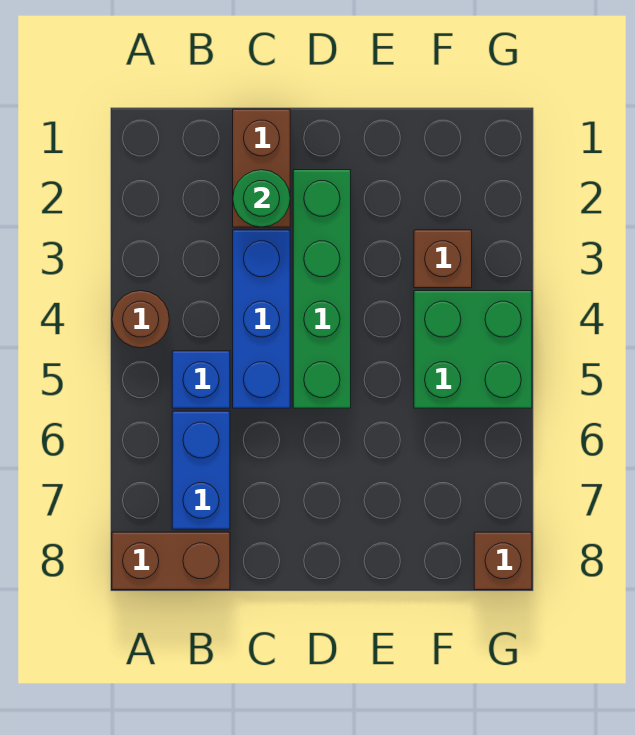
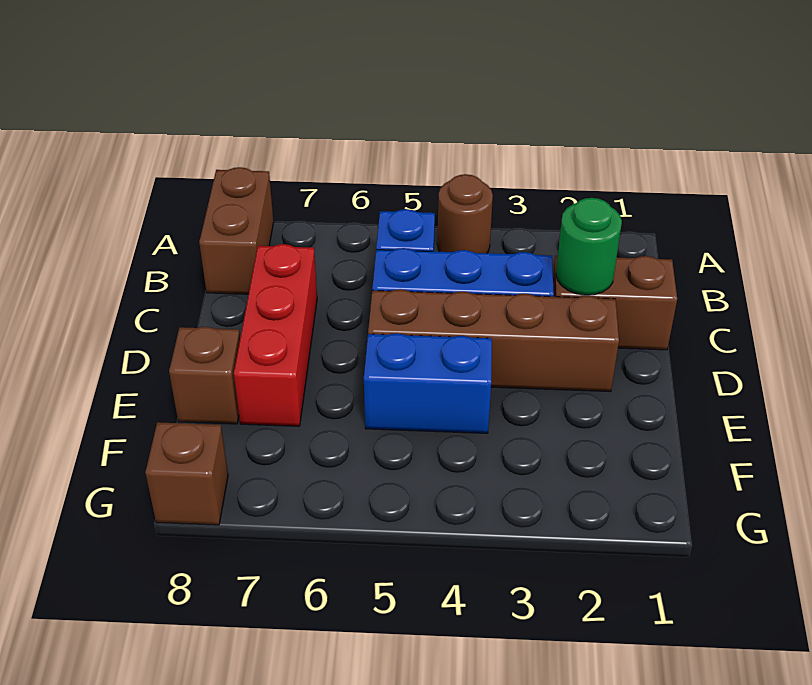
blue brick B6:B7 level 1 -> blue brick E4:E5 level 1
none -> red brick C7:E7 level 1
green brick D2:D5 level 1 -> brown brick D2:D5 level 1
brown brick F3 level 1 -> brown brick E8 level 1
green brick F4:G5 level 1 -> none

